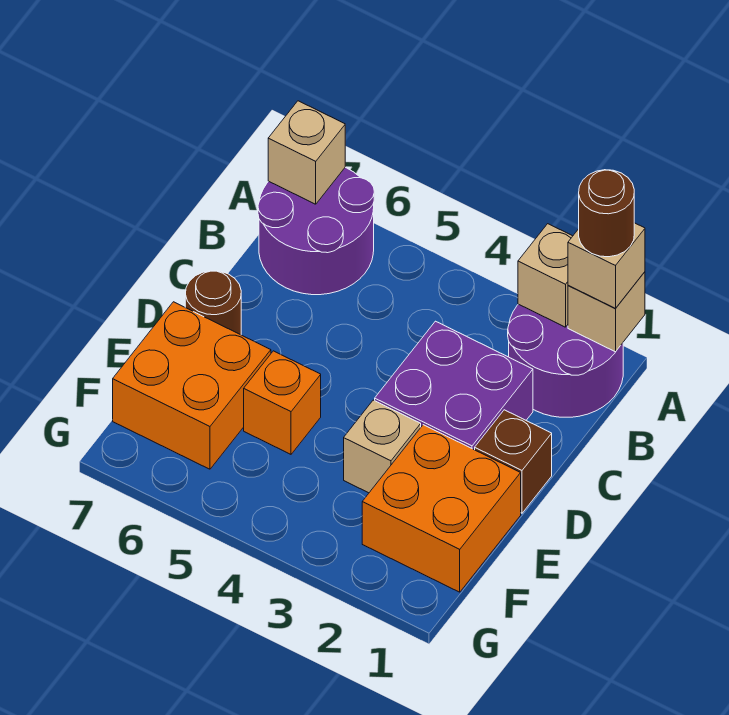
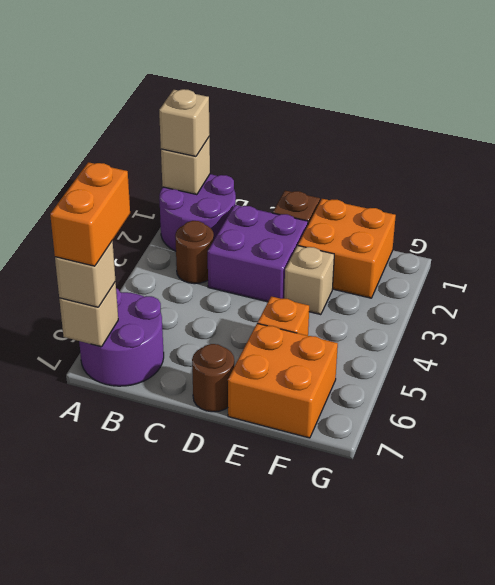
brown round brick A1 level 4 -> brown round brick B3 level 1
tan brick A2 level 2 -> tan brick A7 level 3
none -> orange brick A6:A7 level 4

